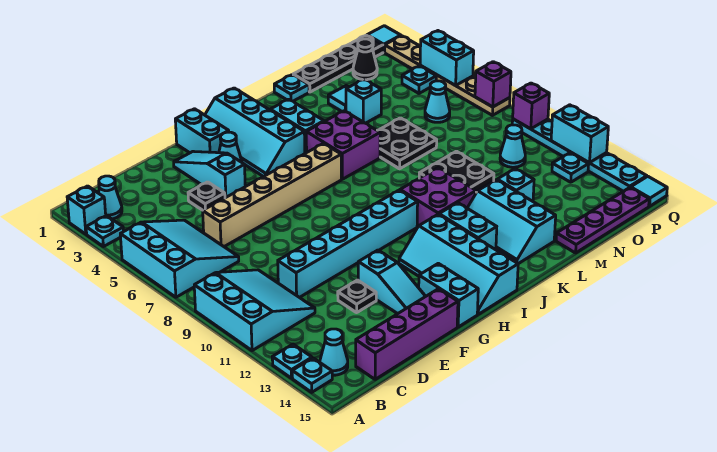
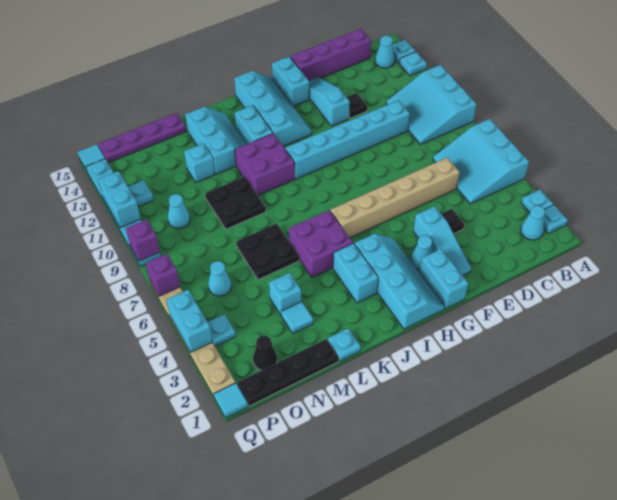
cyan brick A2 level 1 -> cyan plate A2 level 1

